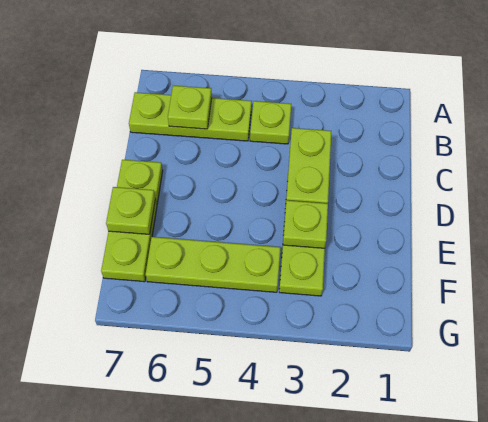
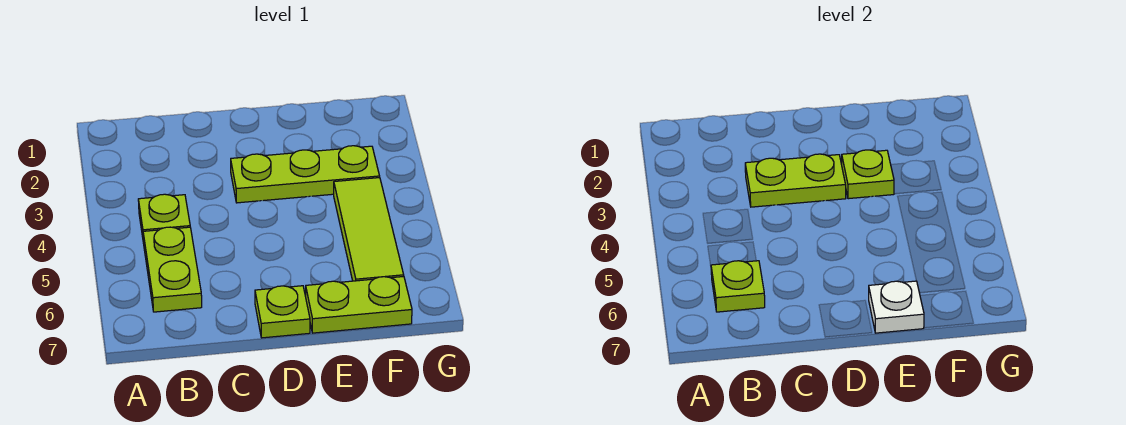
lime plate B5:B7 level 1 -> lime plate B5:B6 level 1
lime plate E7 level 2 -> white plate E7 level 2
lime plate F4:F6 level 1 -> lime tile F4:F6 level 1

